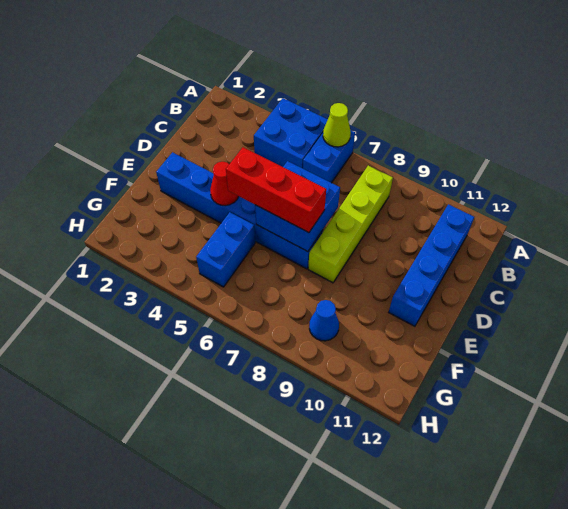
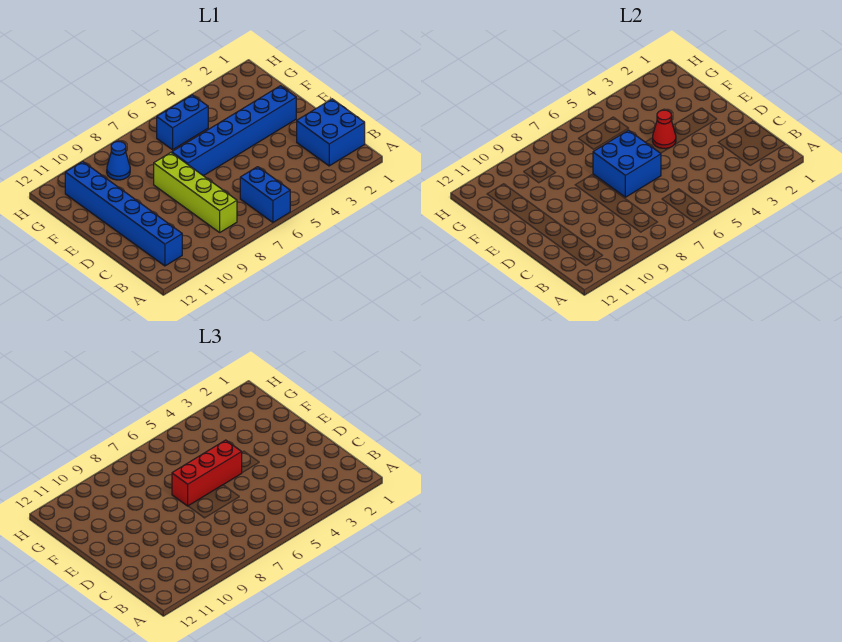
blue brick A4:B5 level 1 -> blue brick B1:C2 level 1
lime cone A6 level 2 -> none
blue brick B11:E11 level 1 -> blue brick B11:G11 level 1
blue brick F5:G5 level 1 -> blue brick G5:G6 level 1

